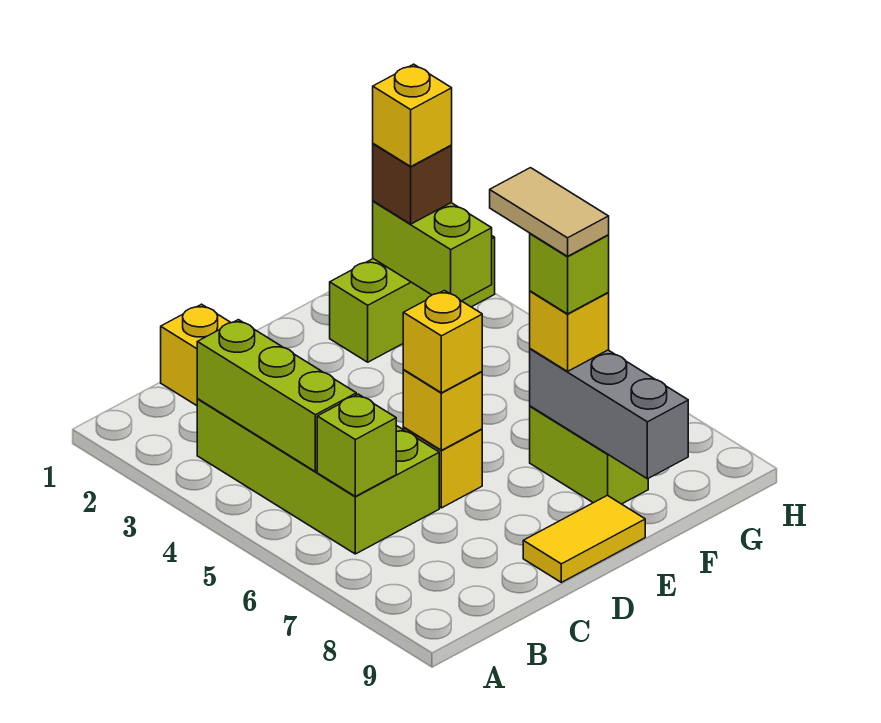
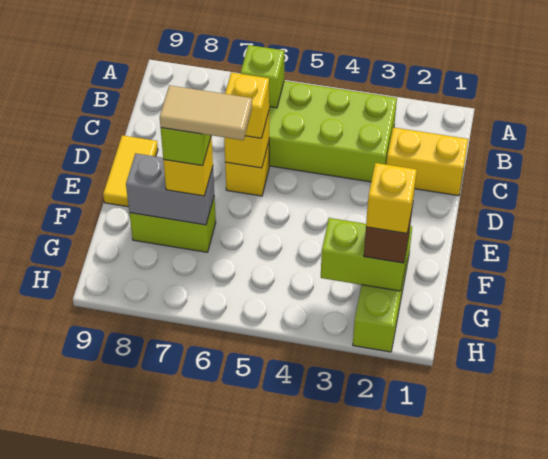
lime brick B3:B5 level 2 -> none
grey brick F7:F9 level 2 -> grey brick F7:F8 level 2

